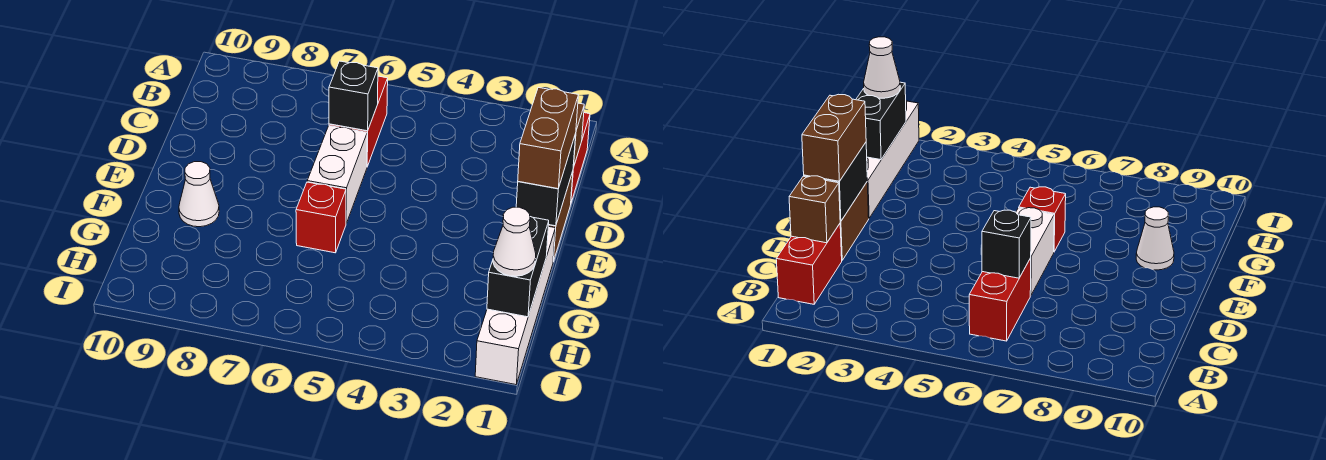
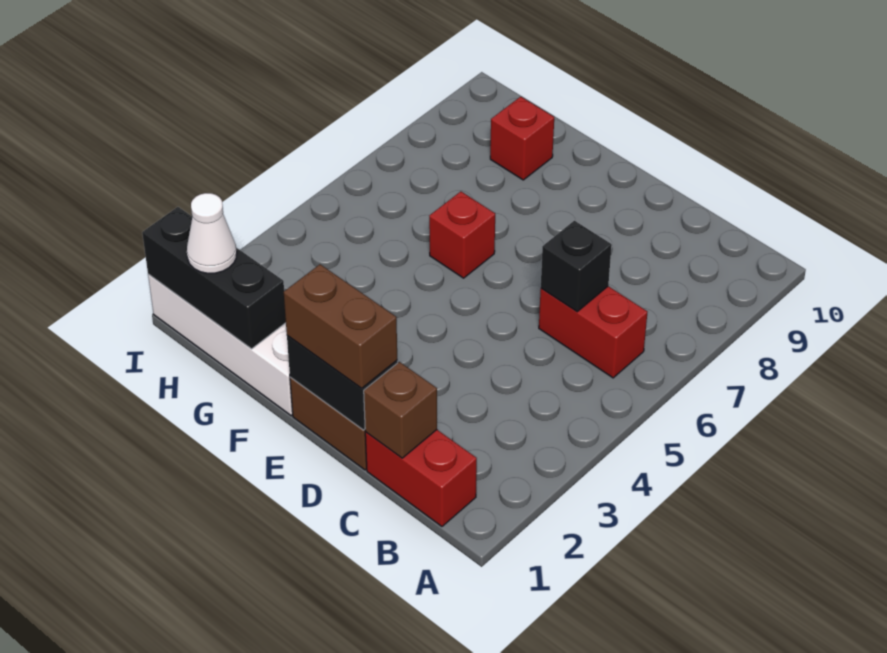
white brick D6:E6 level 1 -> none
white cone F9 level 1 -> none
black brick G1:H1 level 2 -> black brick G1:I1 level 2
none -> red brick G9 level 1

